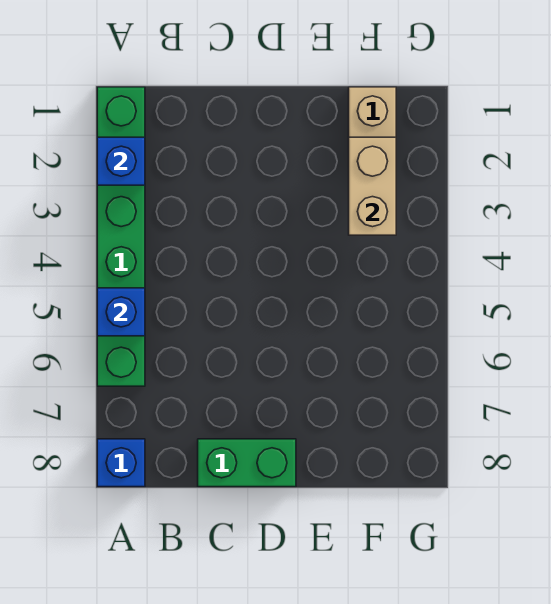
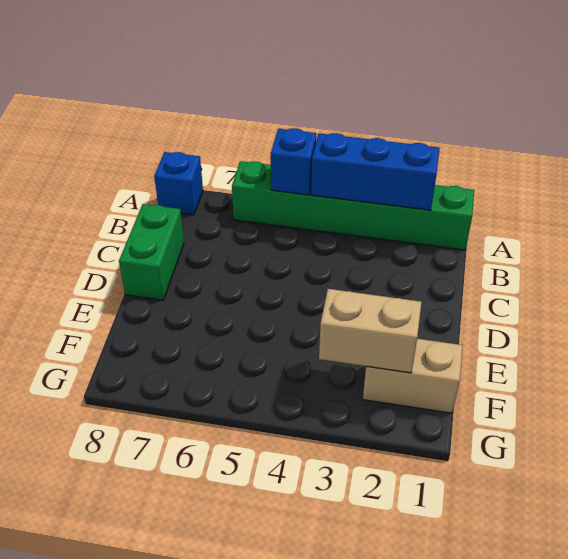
blue brick A2 level 2 -> blue brick A2:A4 level 2

